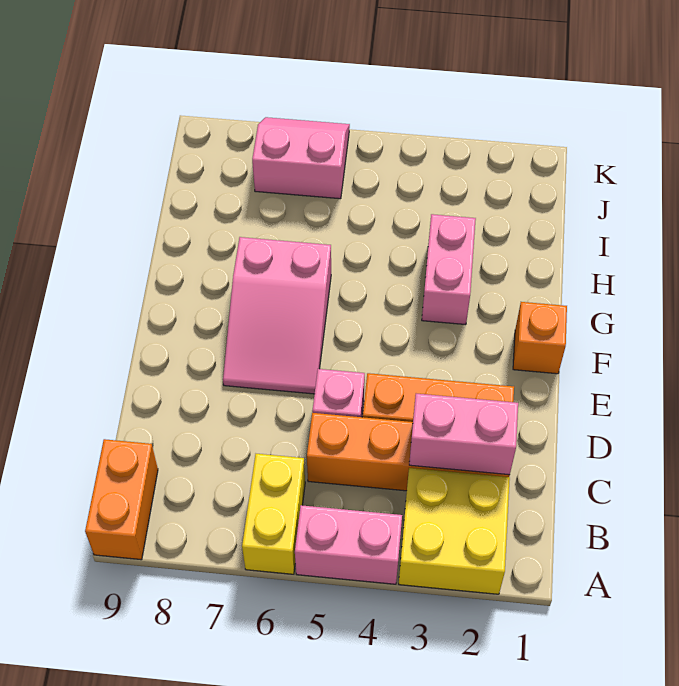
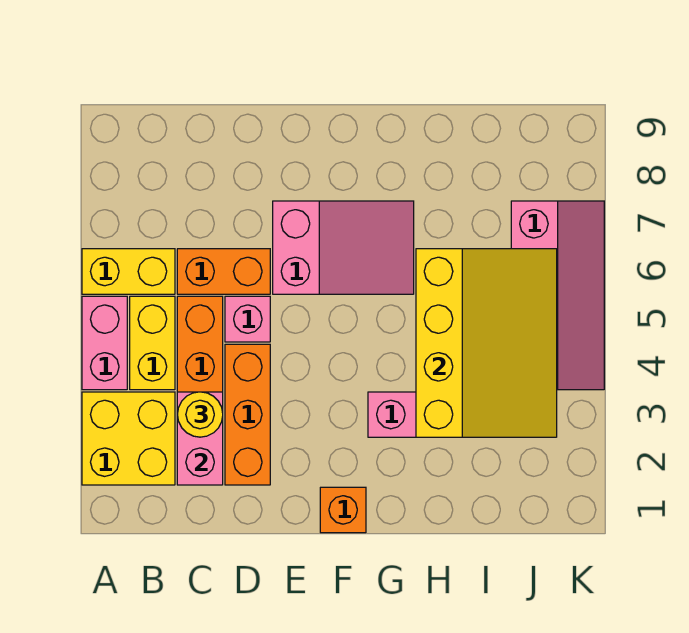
orange brick A9:B9 level 1 -> orange brick C6:D6 level 1
none -> yellow brick B4:B5 level 1
none -> yellow round brick C3 level 3
pink slope E6:G7 level 1 top G -> pink slope E6:G7 level 1 top E
none -> yellow slope H3:J6 level 2 top H
pink slope J6:K7 level 1 top J -> pink slope J4:K7 level 1 top J

